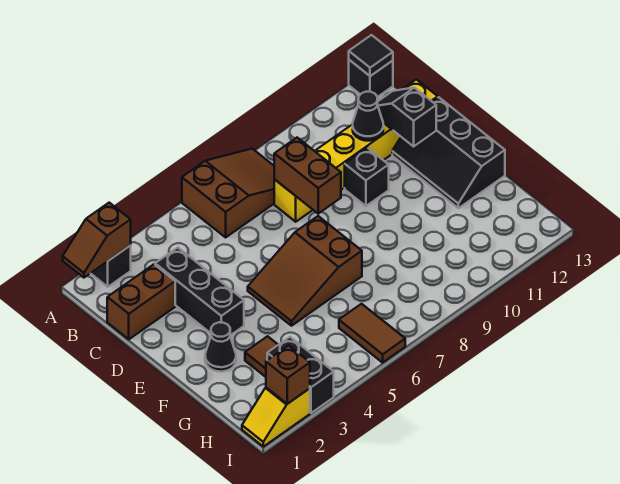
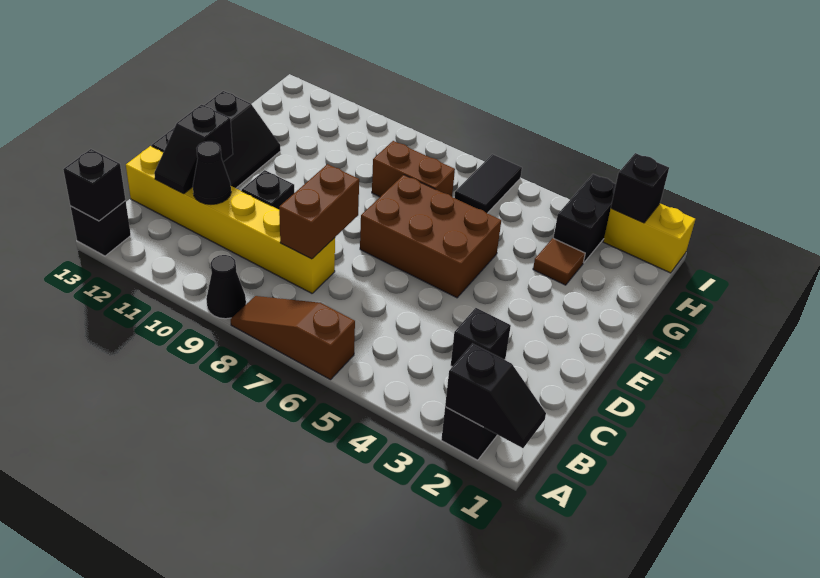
brown slope A1:A2 level 2 top 2 -> black slope A1:A2 level 2 top 2
brown slope A6:B8 level 1 top 6 -> brown slope A6:A8 level 1 top 6
black tile A13 level 2 -> black brick A13 level 2
brown brick C1:C2 level 1 -> brown brick G7:G8 level 1
black brick C3:E3 level 1 -> black brick C3 level 1
brown slope E5:F7 level 1 top 7 -> brown brick E5:F7 level 1
black cone F2 level 1 -> black cone A9 level 1
brown tile H6:I6 level 1 -> black tile H6:I6 level 1
yellow slope I1:I2 level 1 top 2 -> yellow brick I1:I2 level 1
brown brick I2 level 2 -> black brick I2 level 2

